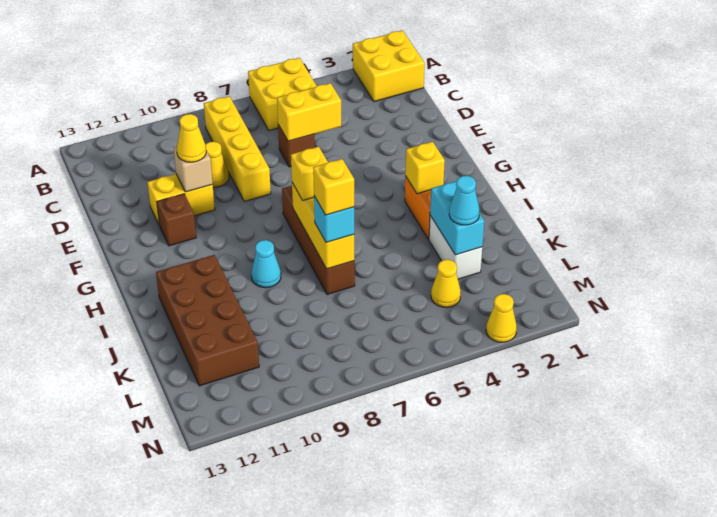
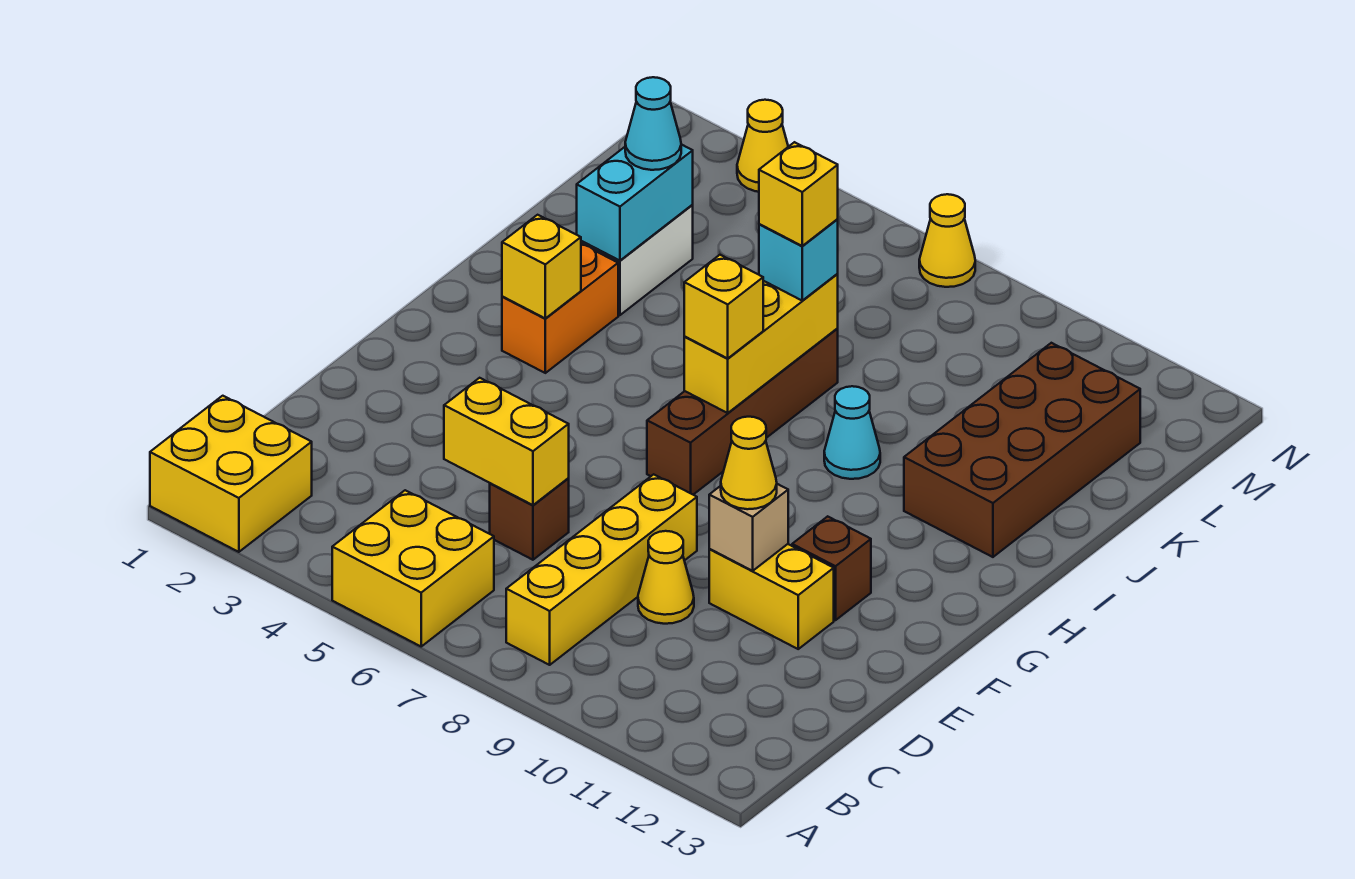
yellow cone L4 level 1 -> yellow cone N7 level 1

